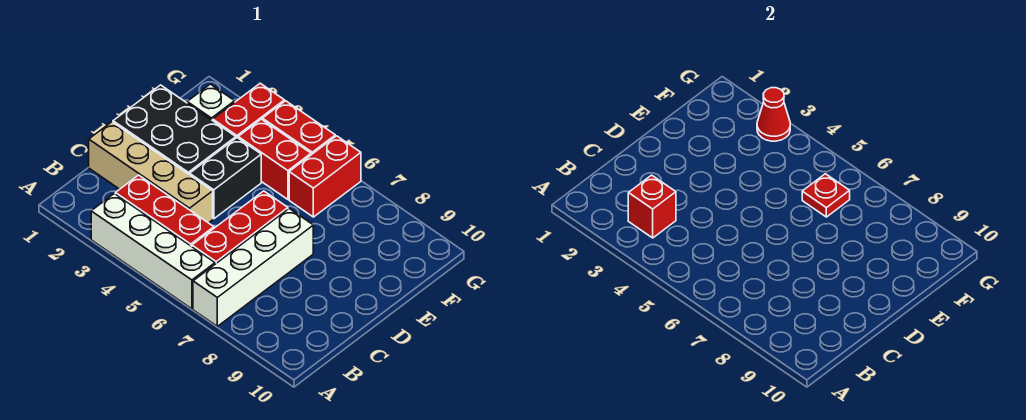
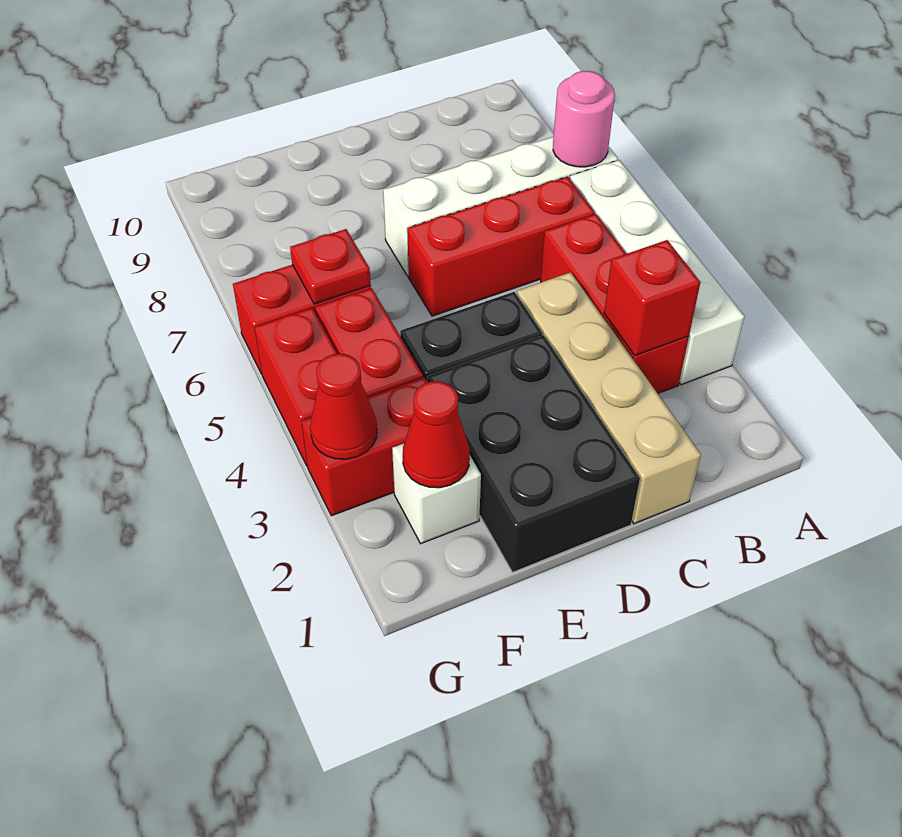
none -> pink round brick A7 level 2
none -> red cone F2 level 2

